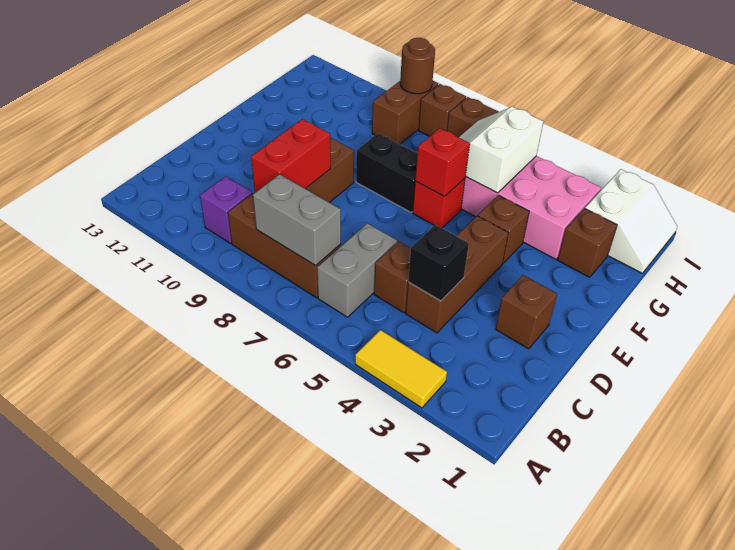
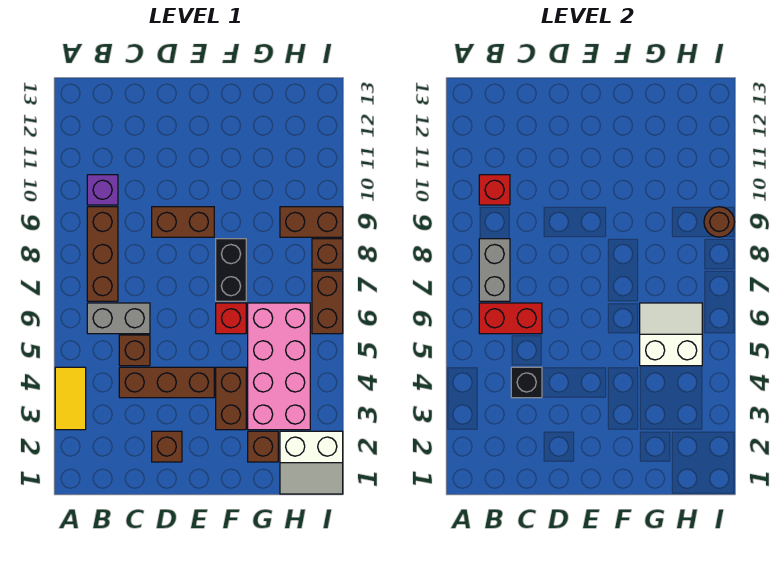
red brick C9:D9 level 2 -> red brick B6:C6 level 2
brown brick F4 level 1 -> brown brick F3:F4 level 1
red brick F6 level 2 -> red brick B10 level 2

